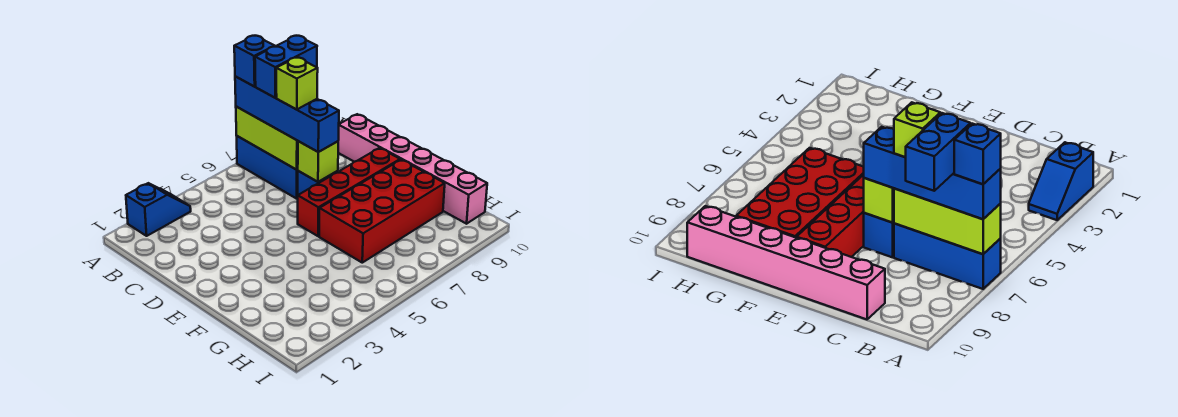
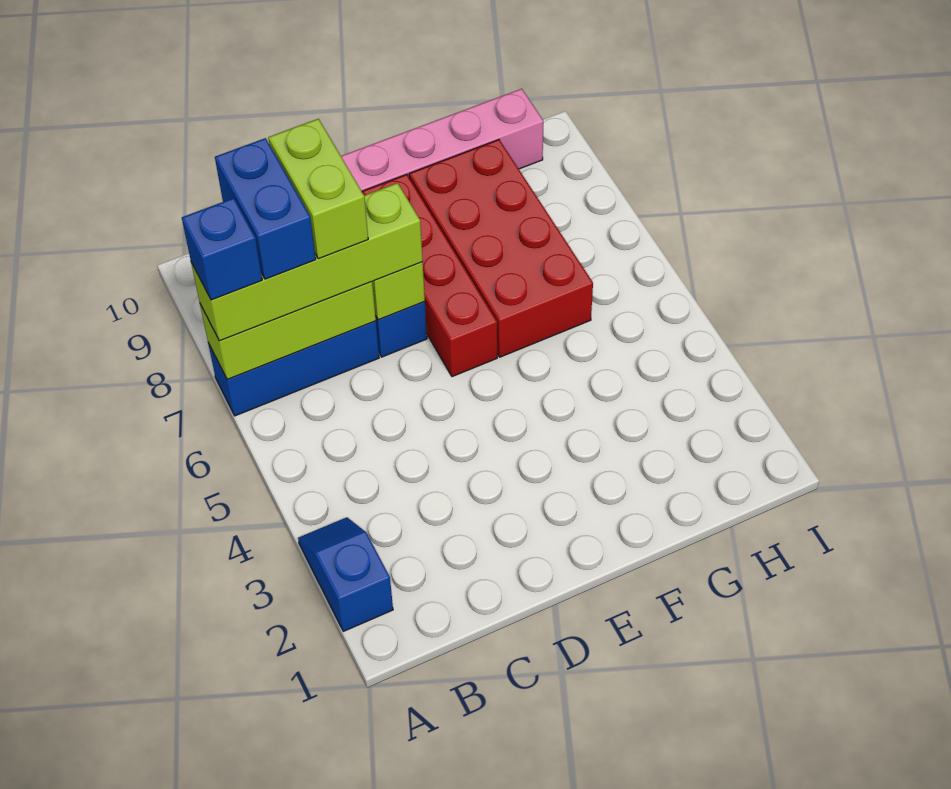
blue brick A7:D7 level 3 -> lime brick A7:D7 level 3
lime brick C7 level 4 -> lime brick C7:C8 level 4

